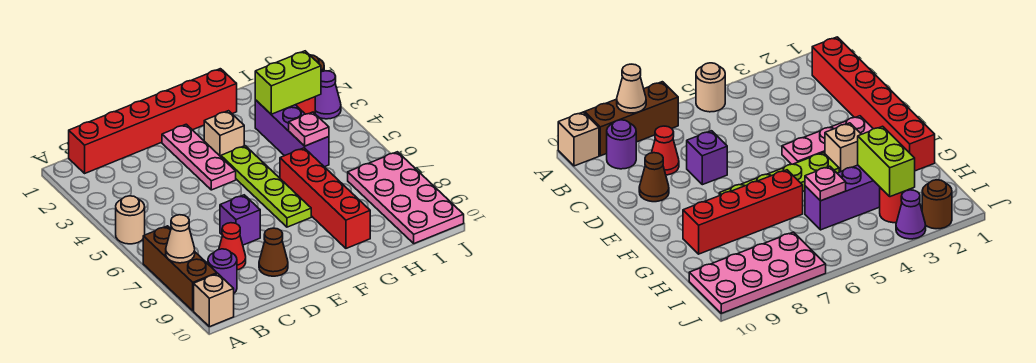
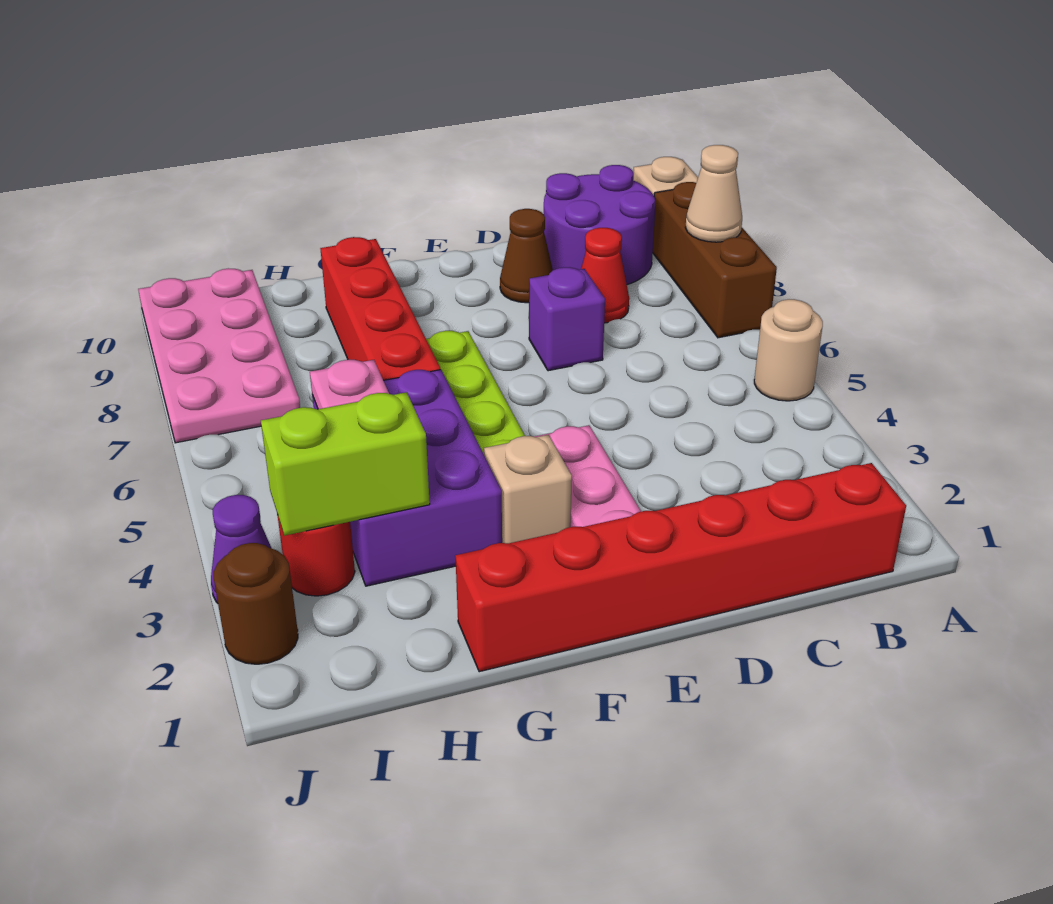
purple round brick B9 level 1 -> purple round brick B9:C10 level 1
purple brick H3:H5 level 1 -> purple brick G3:H5 level 1

